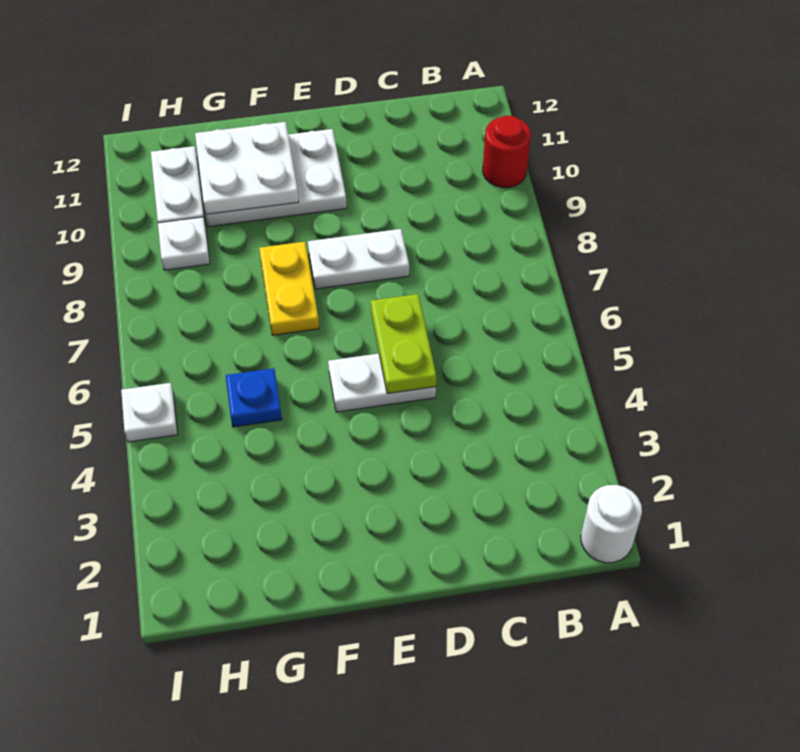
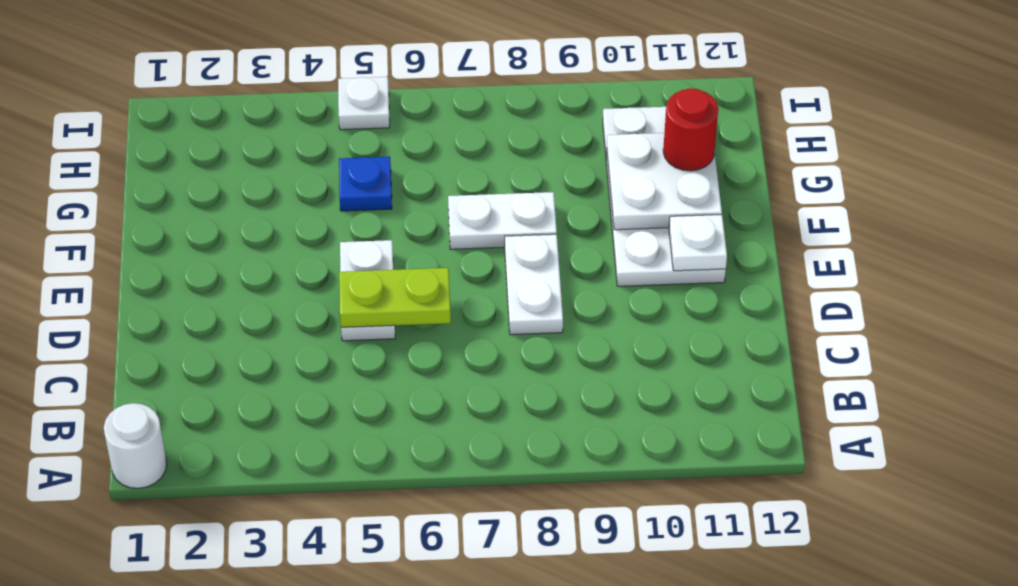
red round brick A10 level 1 -> red round brick G11 level 3
yellow plate F7:F8 level 1 -> white plate F7:F8 level 1
white plate H9 level 1 -> white plate E11 level 2

